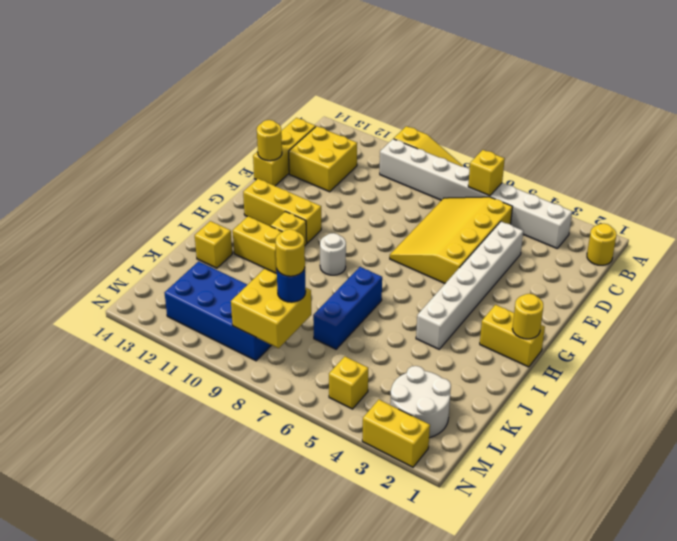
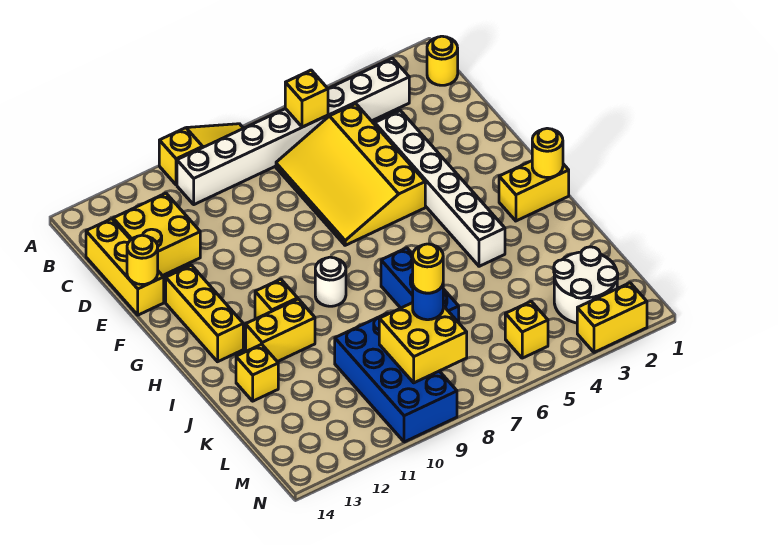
yellow brick G11:G13 level 1 -> yellow brick F13:H13 level 1
blue brick L9:M12 level 1 -> blue brick K9:N10 level 1

